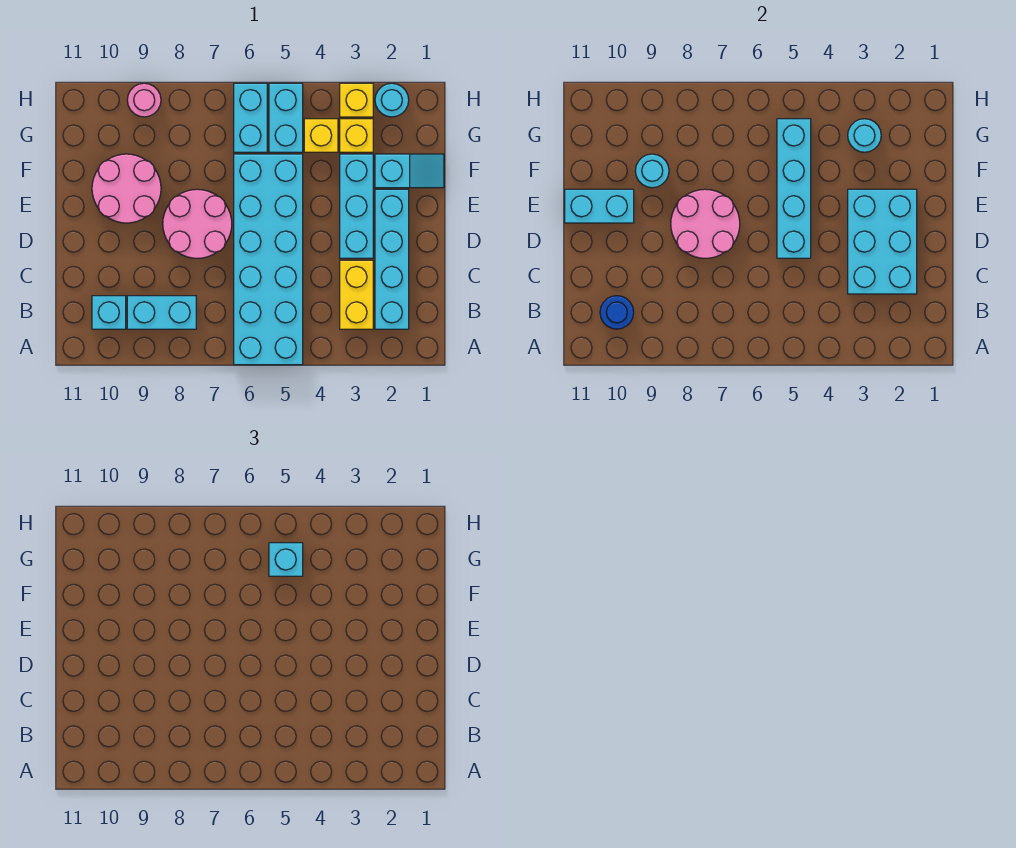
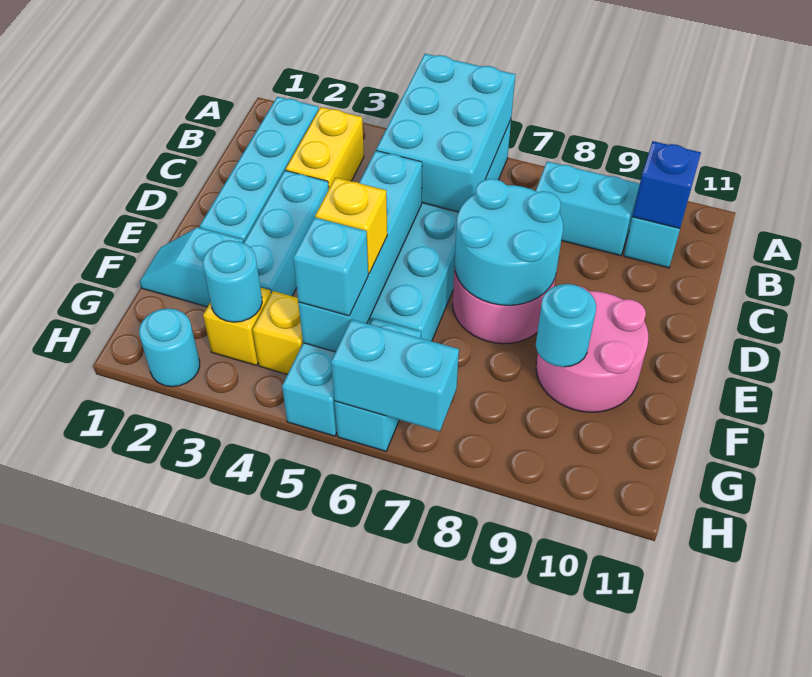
blue round brick B10 level 2 -> blue brick B10 level 2
cyan brick C2:E3 level 2 -> cyan brick A5:C6 level 2
pink round brick D7:E8 level 2 -> cyan round brick D7:E8 level 2
cyan brick E10:E11 level 2 -> cyan brick H6:H7 level 2
yellow brick H3 level 1 -> yellow brick F5 level 3
pink round brick H9 level 1 -> none

